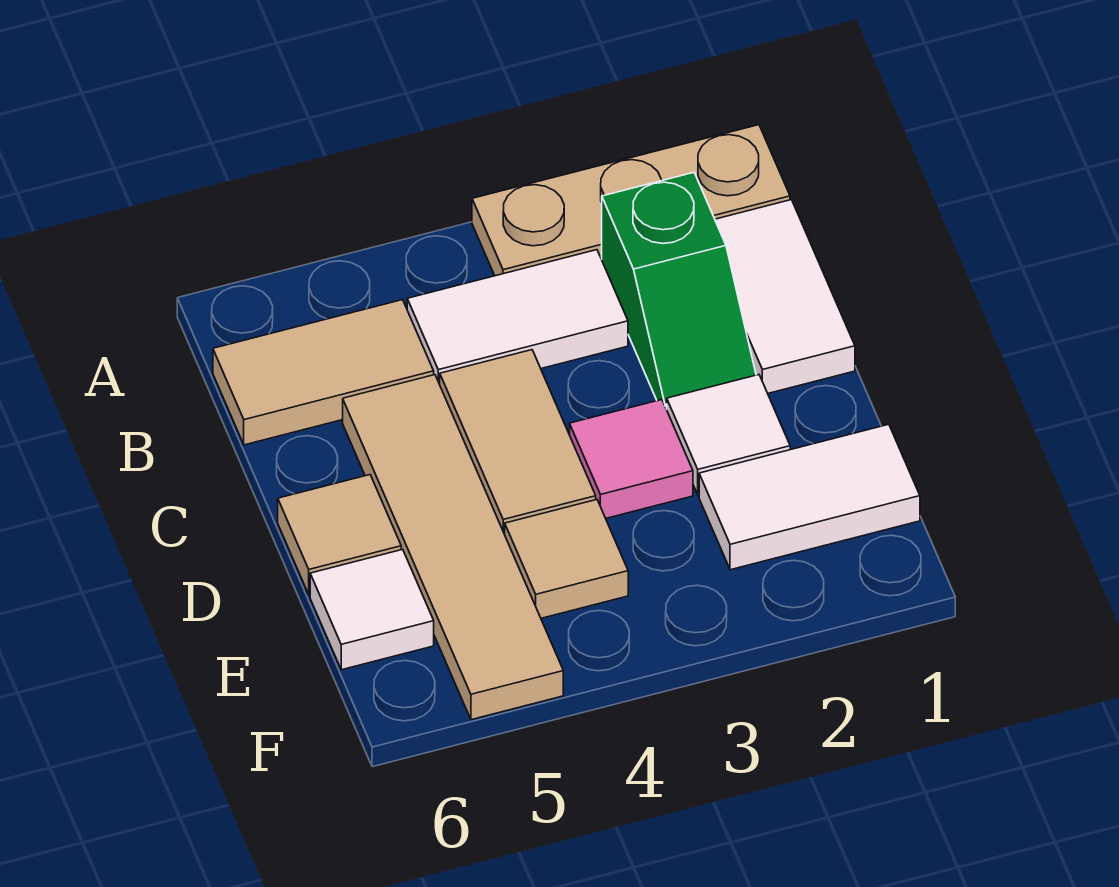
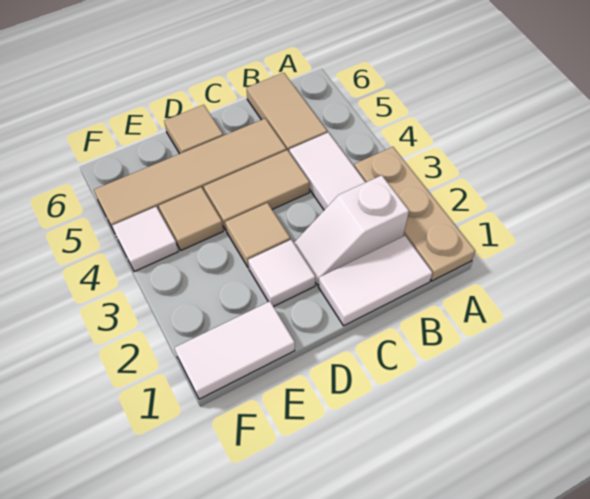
green slope B2:C2 level 1 top B -> white slope B2:C2 level 1 top B
pink tile D3 level 1 -> tan tile D3 level 1
white tile E1:E2 level 1 -> white tile E1:F1 level 1
white tile E6 level 1 -> white tile F4 level 1

